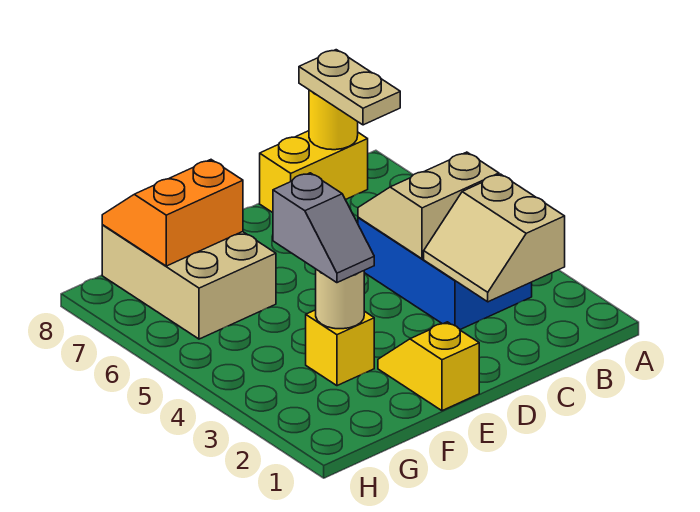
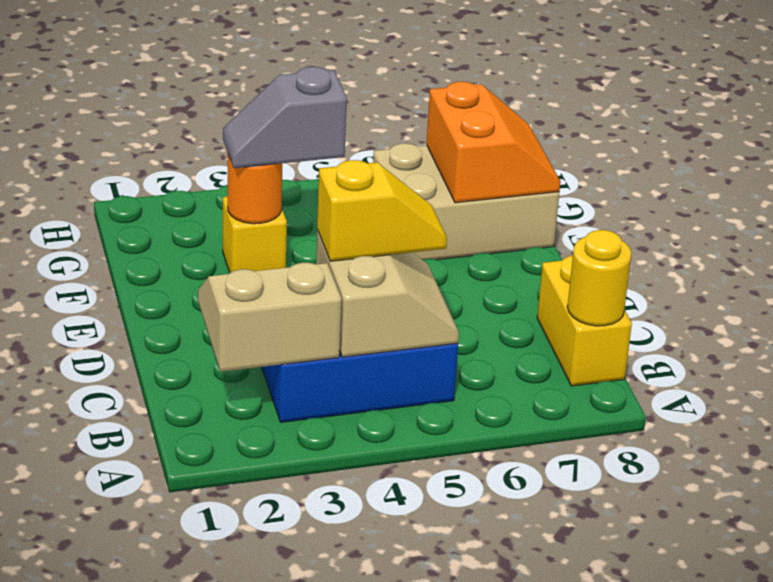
tan plate B7:B8 level 3 -> none
yellow slope E1:E2 level 1 top 1 -> yellow slope C4:C5 level 3 top 4
tan round brick F3 level 2 -> orange round brick F3 level 2

